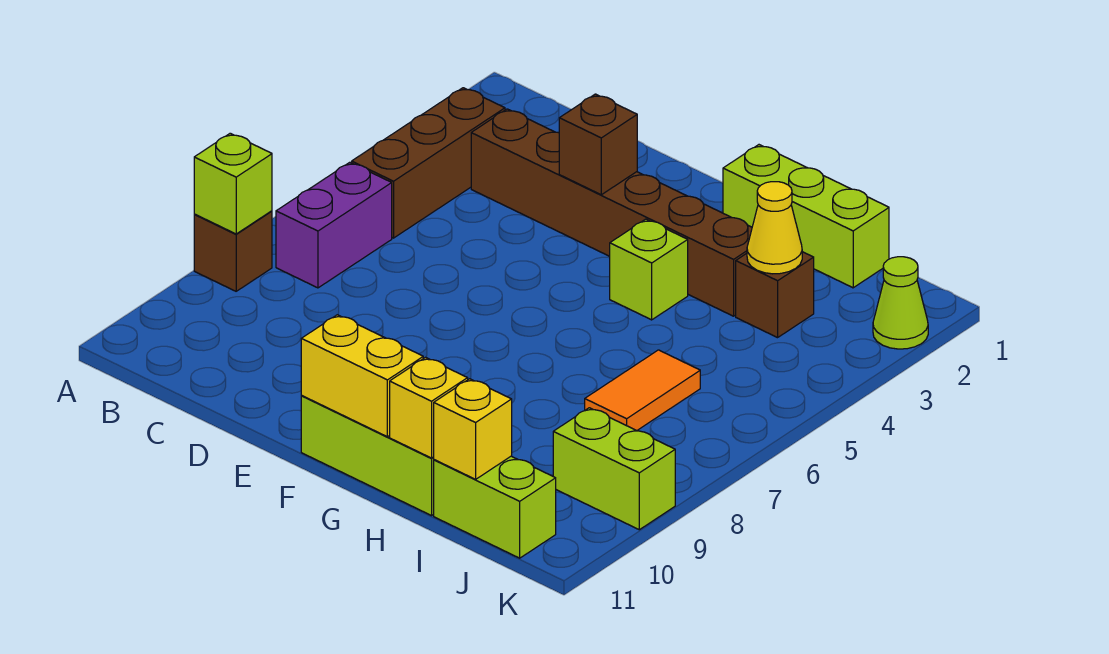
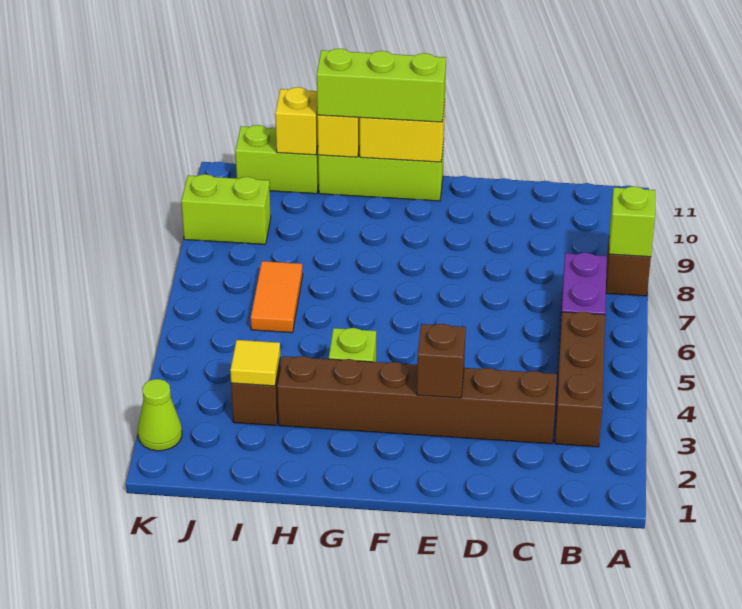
lime brick G1:I1 level 1 -> lime brick F11:H11 level 3
yellow cone I3 level 2 -> yellow tile I3 level 2

